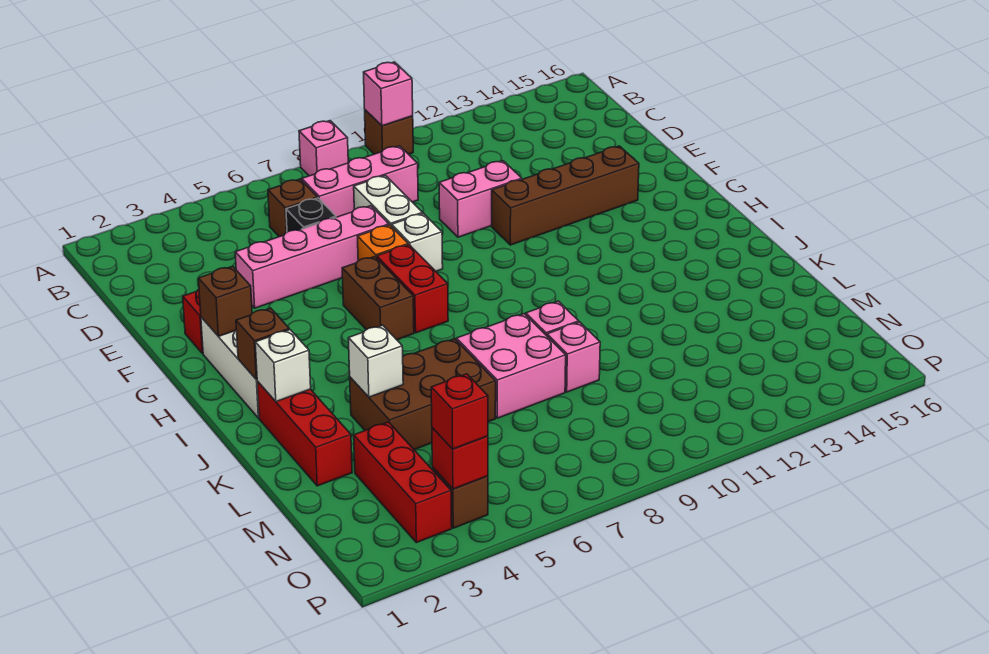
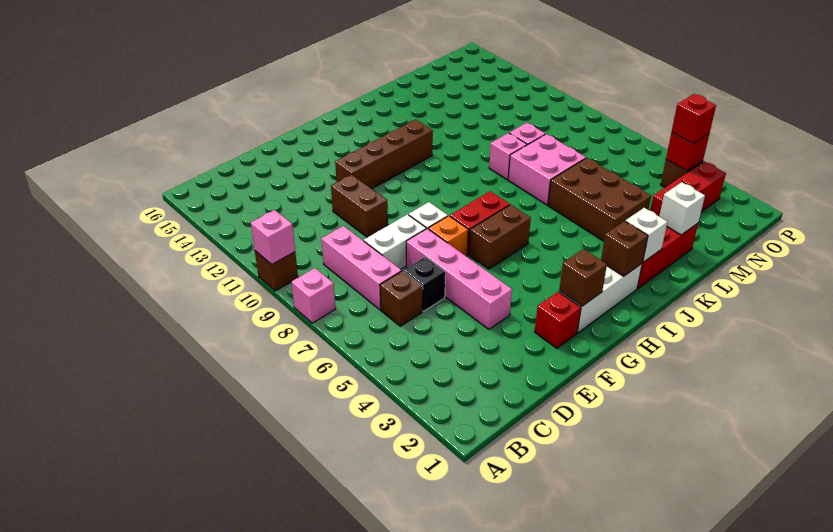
pink brick E10:E11 level 1 -> brown brick E10:E11 level 1
brown brick F11:F14 level 1 -> brown brick F12:I12 level 1
white brick K4 level 2 -> white brick L2 level 2

